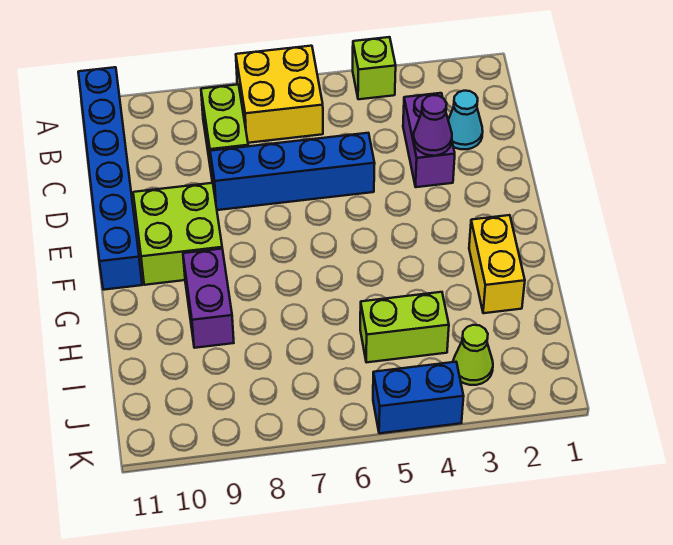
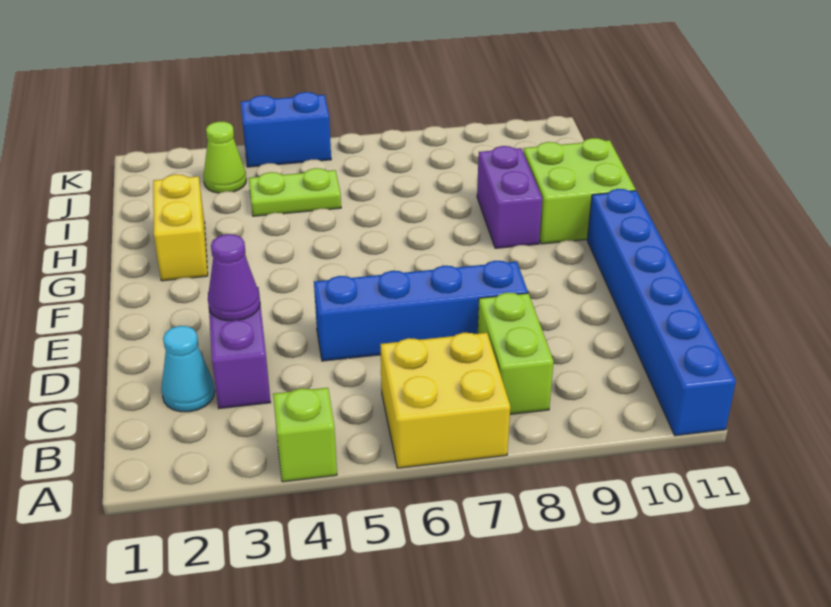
lime brick E9:F10 level 1 -> lime brick G10:H11 level 1
lime brick I4:I5 level 1 -> lime plate I4:I5 level 1

